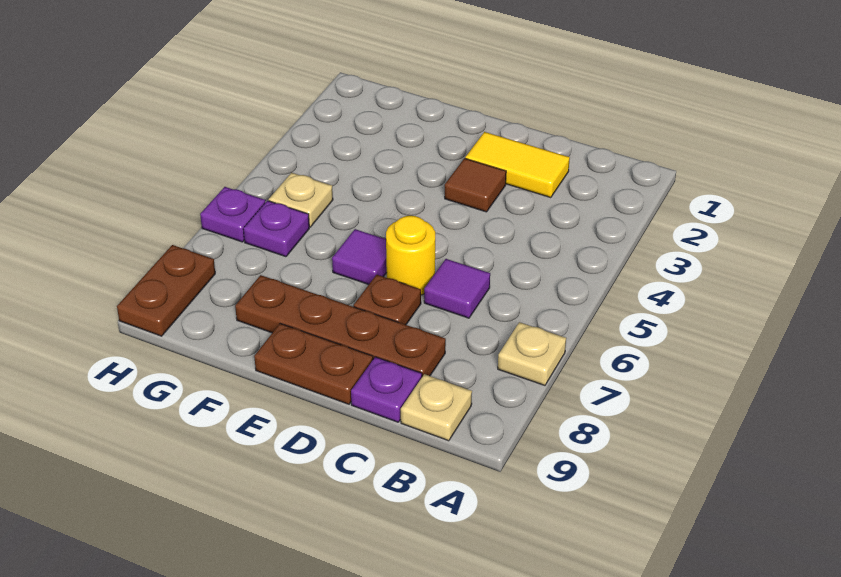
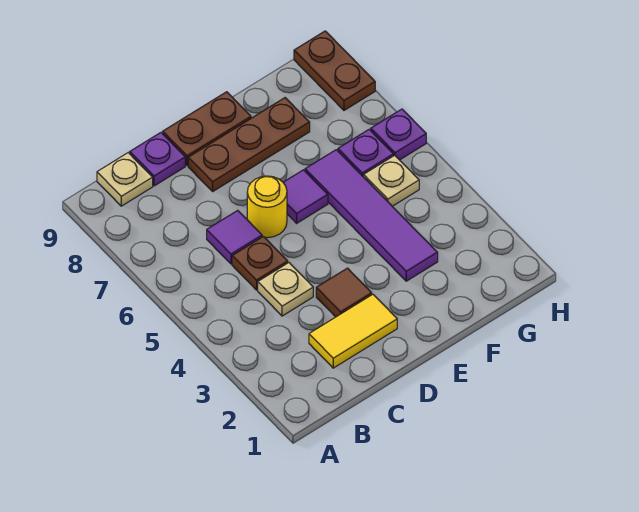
tan plate A7 level 1 -> tan plate C4 level 1
brown plate C8:F8 level 1 -> brown plate D8:F8 level 1
brown plate D7 level 1 -> brown plate C5 level 1
none -> purple tile F3:F6 level 1

